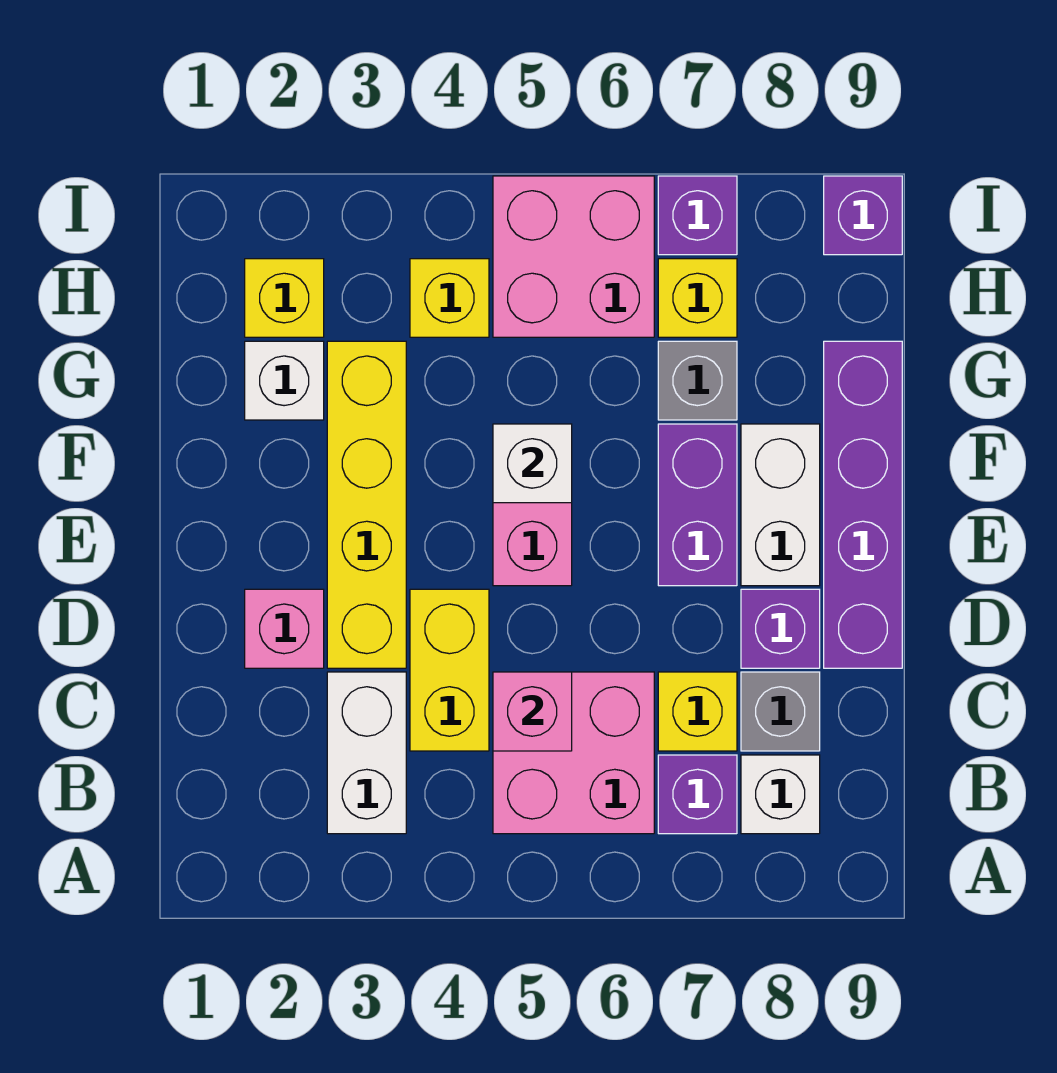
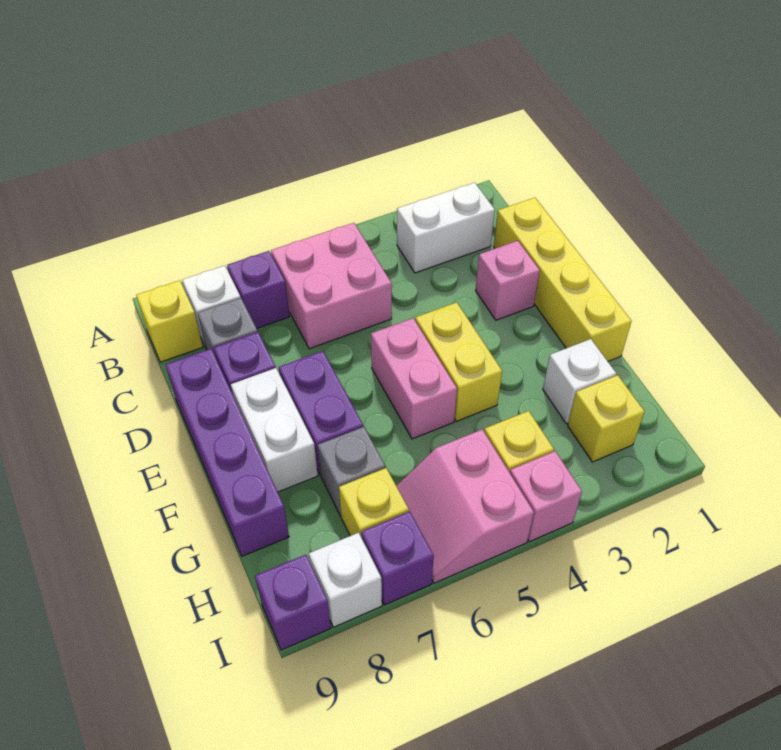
white brick B3:C3 level 1 -> white brick B2:B3 level 1
yellow brick C4:D4 level 1 -> yellow brick E4:F4 level 1
pink brick C5 level 2 -> pink brick I4 level 1
yellow brick C7 level 1 -> yellow brick B9 level 1
yellow brick D3:G3 level 1 -> yellow brick C1:F1 level 1
white brick F5 level 2 -> white brick I8 level 1
pink brick H5:I6 level 1 -> pink slope H5:I6 level 1 top 5

